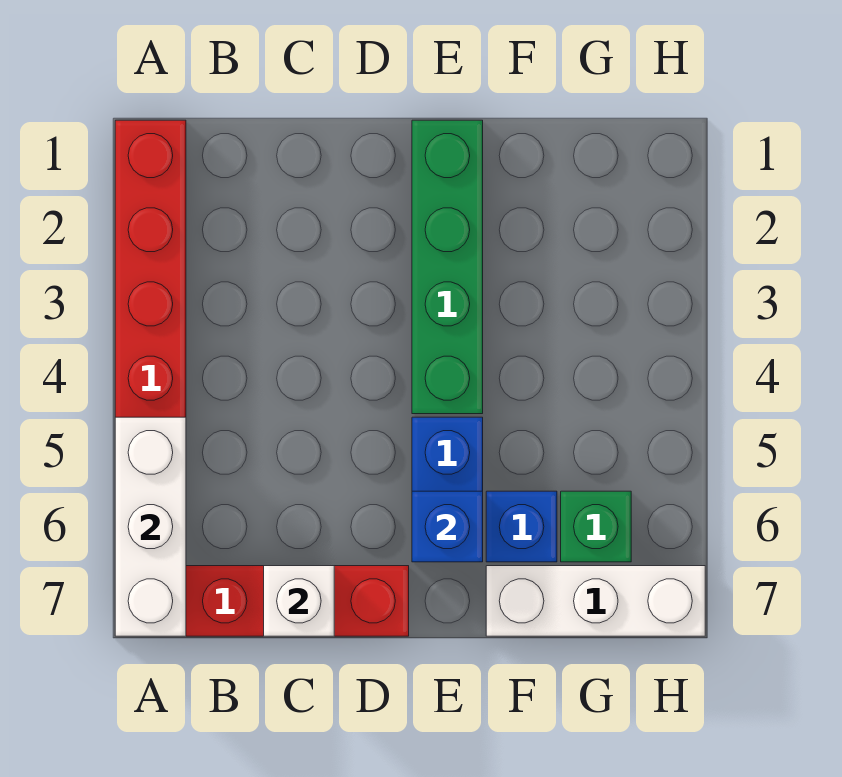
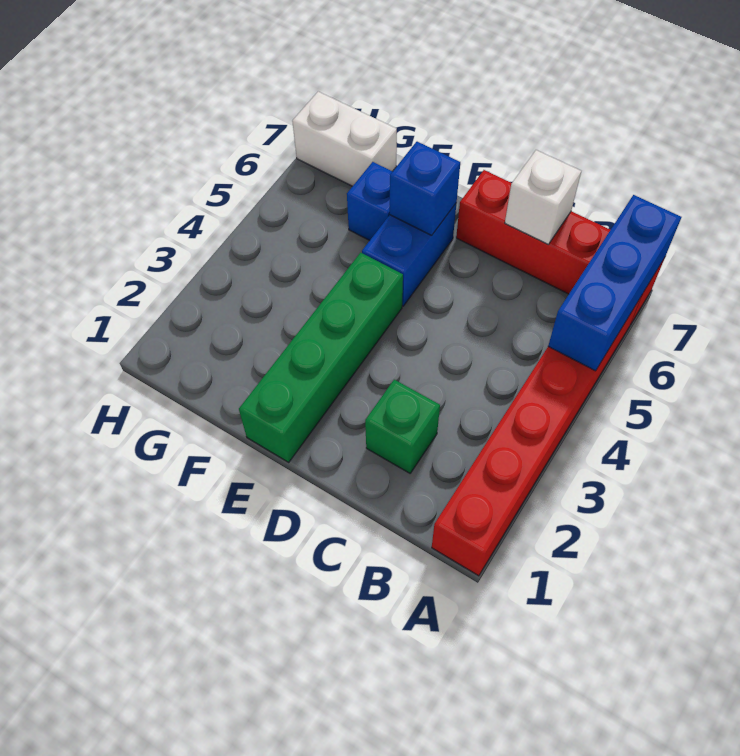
white brick A5:A7 level 2 -> blue brick A5:A7 level 2
white brick F7:H7 level 1 -> white brick G7:H7 level 1
green brick G6 level 1 -> green brick C2 level 1

